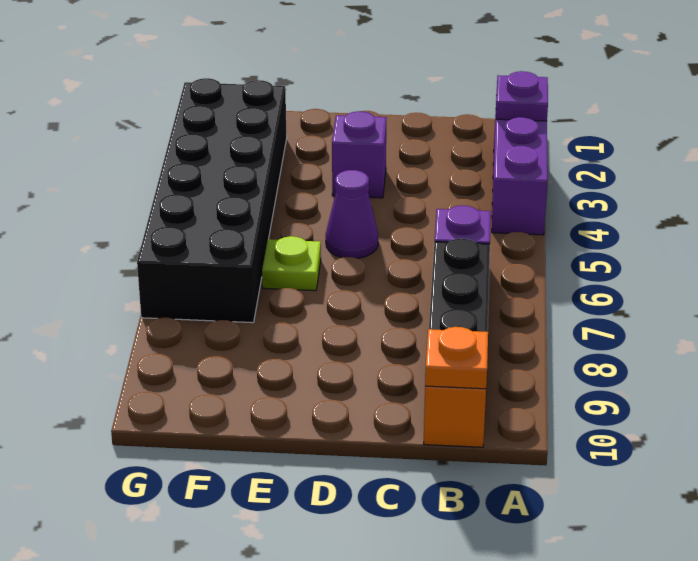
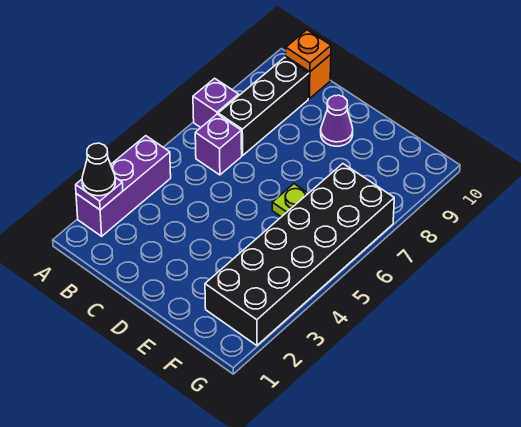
none -> black cone A2 level 3
purple brick D3 level 1 -> purple brick A7 level 1
purple cone D5 level 1 -> purple cone D9 level 1

